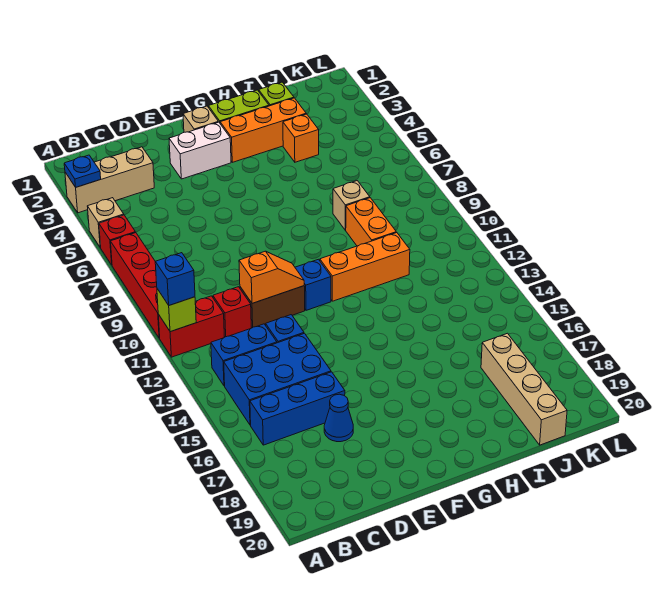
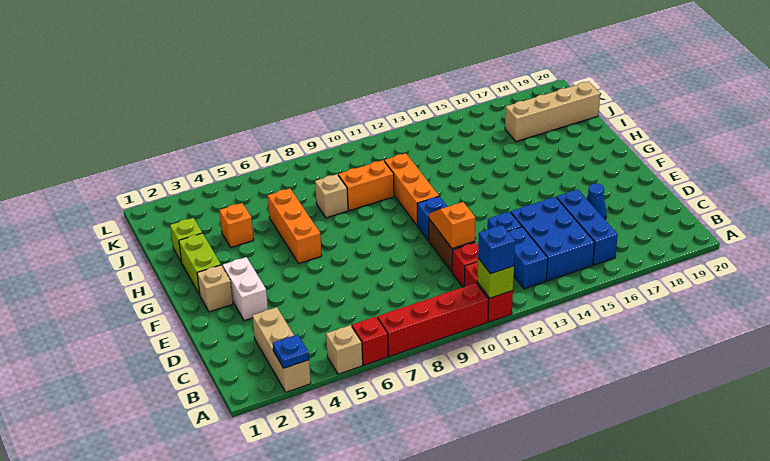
orange brick G3:I3 level 1 -> orange brick G6:I6 level 1

